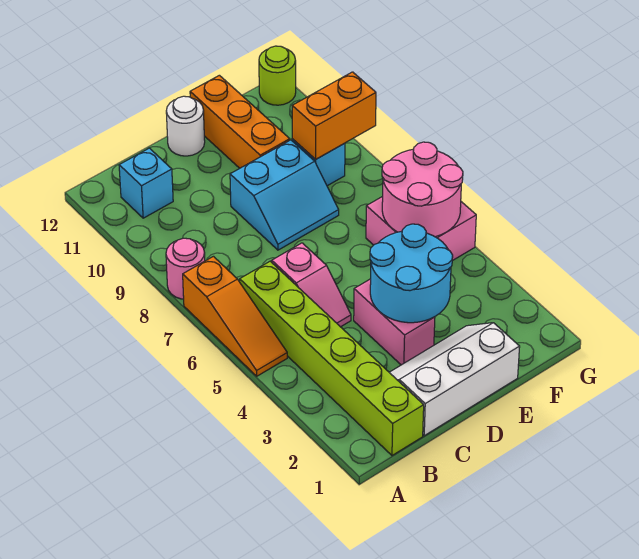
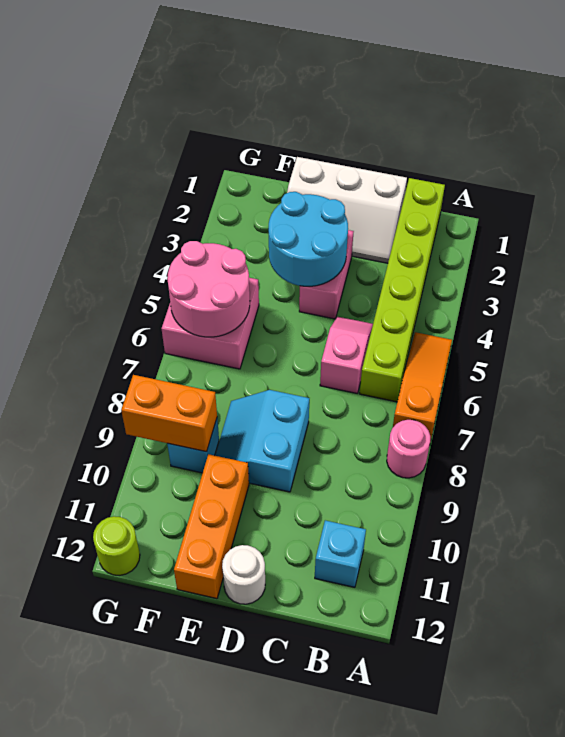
cyan slope D8:E9 level 1 top 9 -> cyan slope D8:E9 level 1 top D

